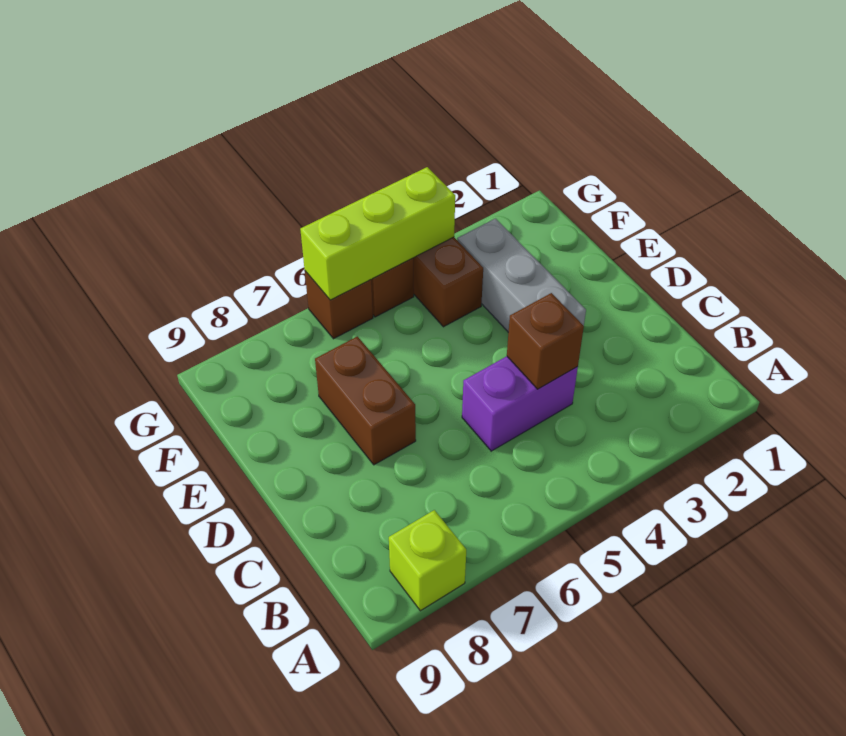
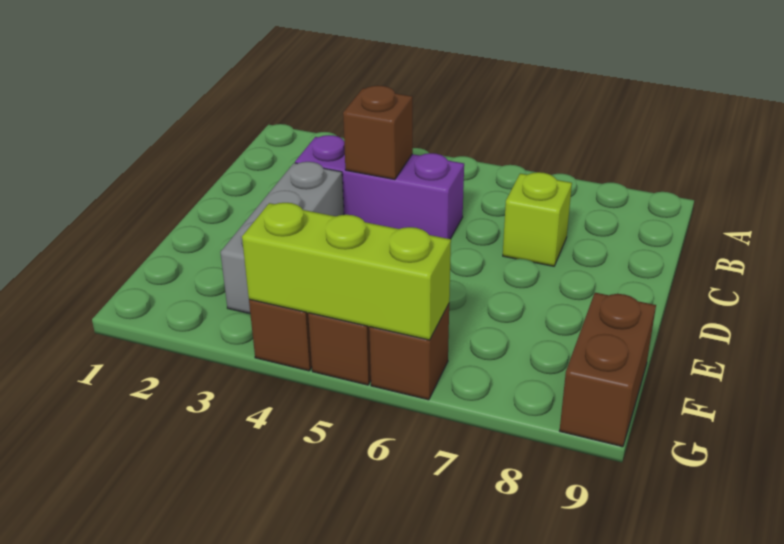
lime brick A8 level 1 -> lime brick C7 level 1
purple brick C4:C5 level 1 -> purple brick C3:C5 level 1
brown brick D7:E7 level 1 -> brown brick F9:G9 level 1

